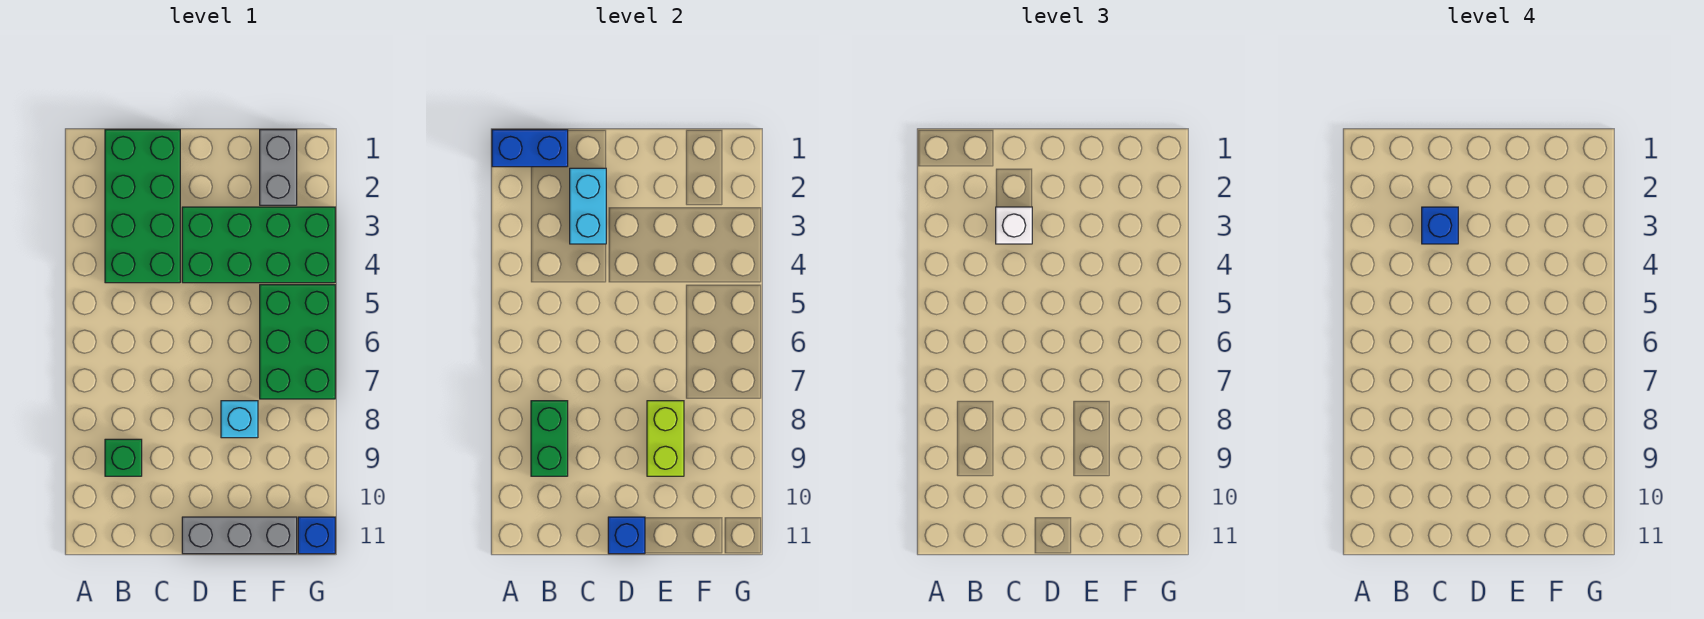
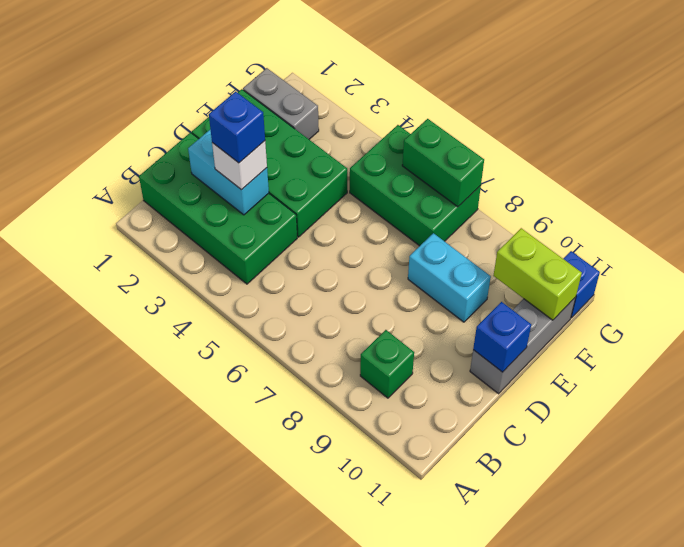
blue brick A1:B1 level 2 -> none
green brick B8:B9 level 2 -> green brick G6:G7 level 2
green brick D3:G4 level 1 -> green brick D1:E4 level 1
cyan brick E8 level 1 -> cyan brick E8:E9 level 1
lime brick E8:E9 level 2 -> lime brick F10:F11 level 2

